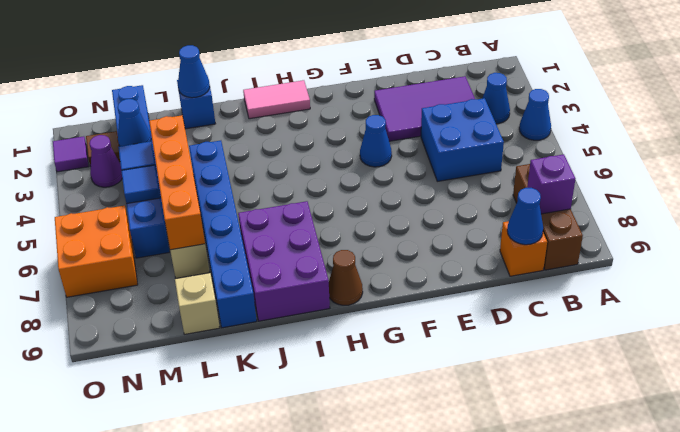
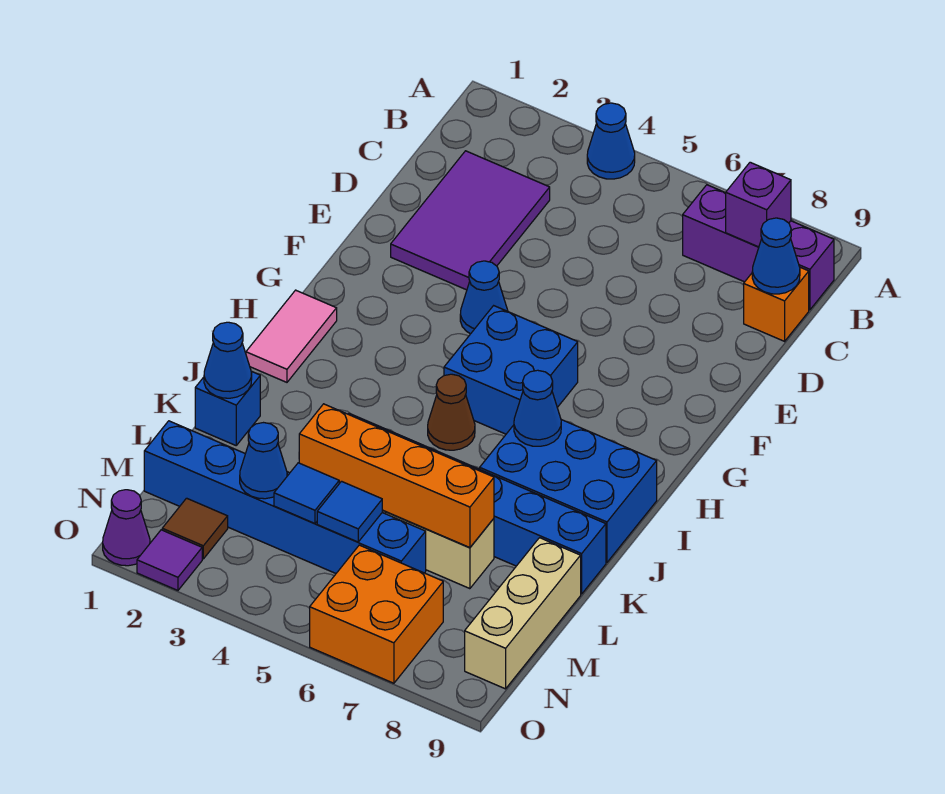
blue cone B3 level 1 -> blue cone I7 level 2
brown brick B7:B9 level 1 -> purple brick B7:B9 level 1
blue brick C4:D5 level 1 -> blue brick G5:H6 level 1
brown cone H9 level 1 -> brown cone I5 level 1
purple brick I7:J9 level 1 -> blue brick I7:J9 level 1
tan brick L9 level 1 -> tan brick L9:N9 level 1
purple cone N3 level 1 -> purple cone O1 level 1

